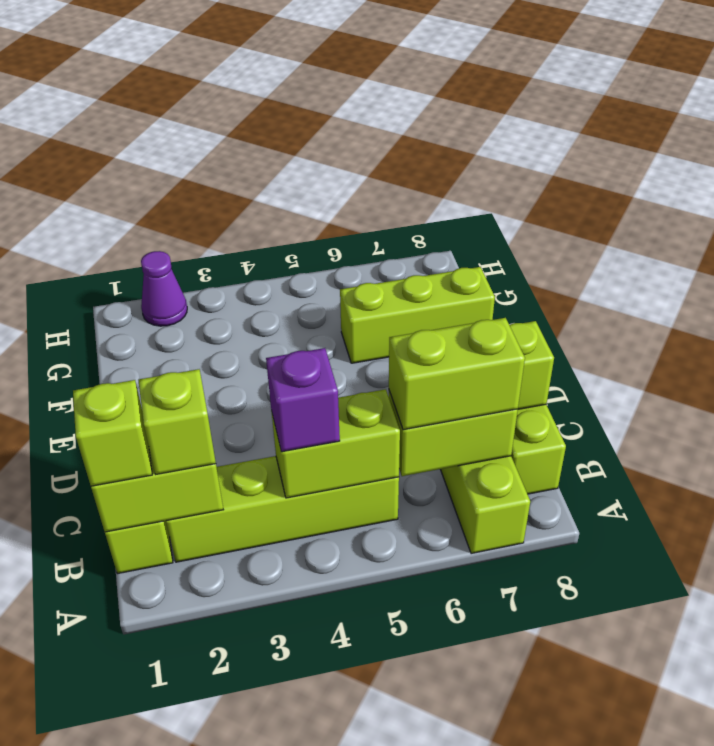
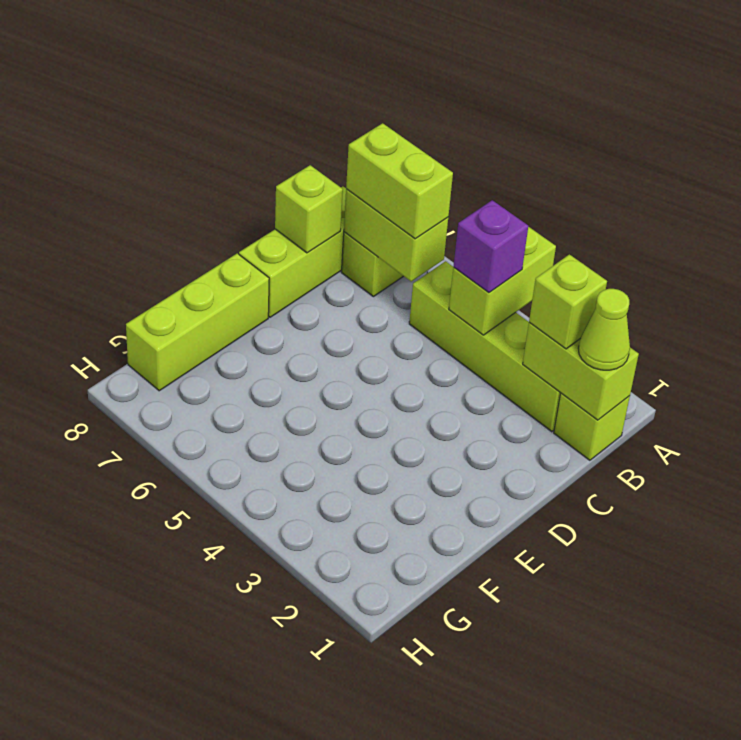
lime brick B1 level 3 -> lime cone B1 level 3
lime brick B4:B5 level 2 -> lime brick A4:B4 level 2
lime brick F6:F8 level 1 -> lime brick E8:G8 level 1
purple cone H2 level 1 -> none

